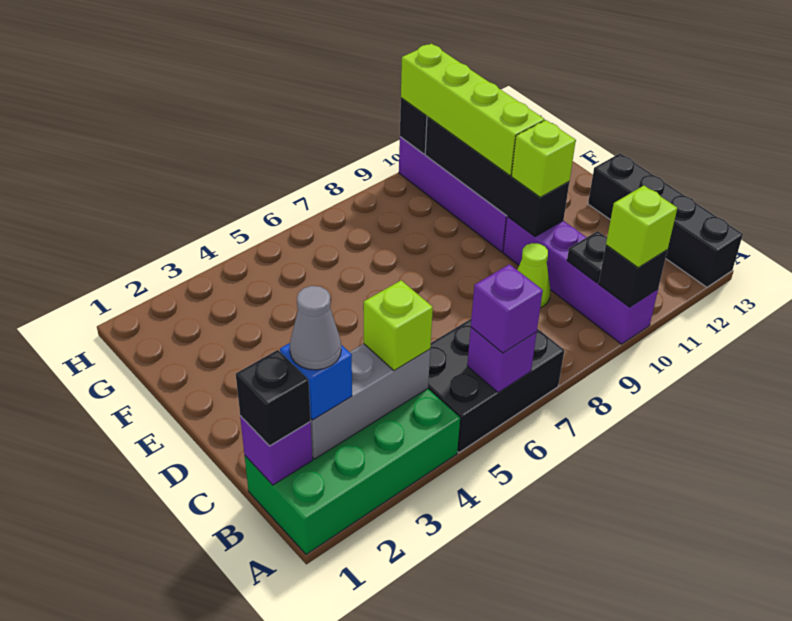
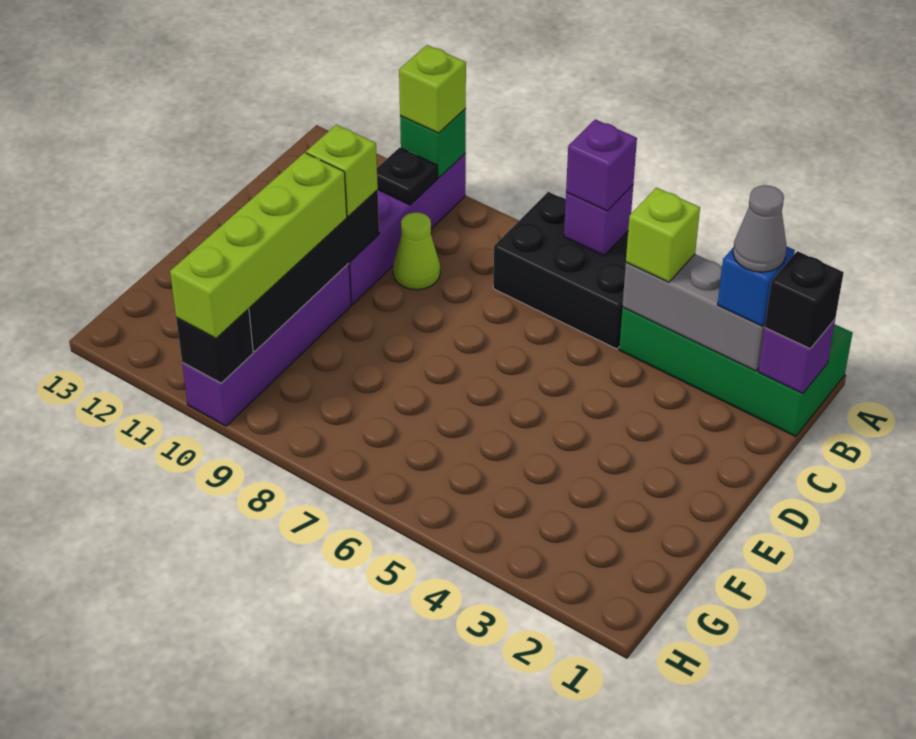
black brick A10 level 2 -> green brick A10 level 2
black brick A13:D13 level 1 -> none

